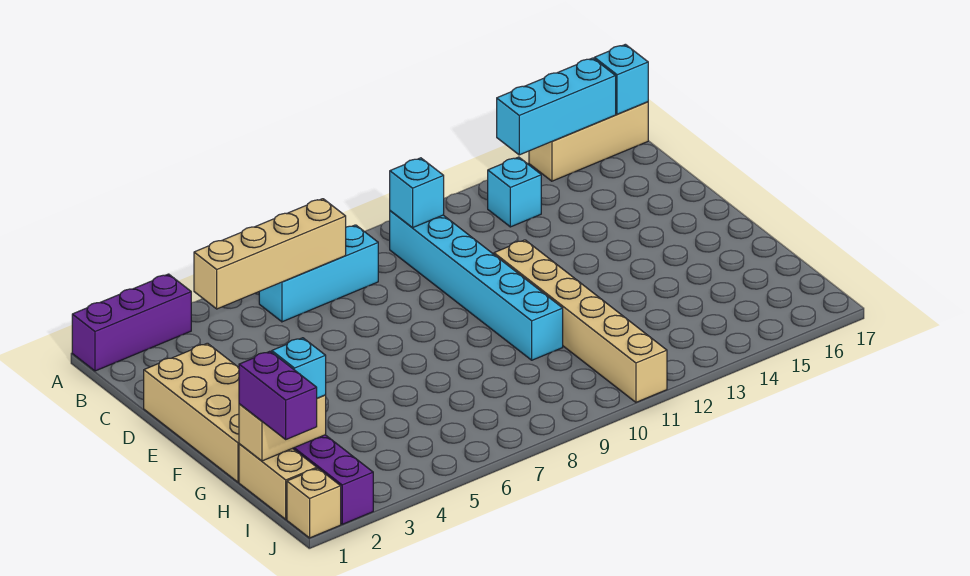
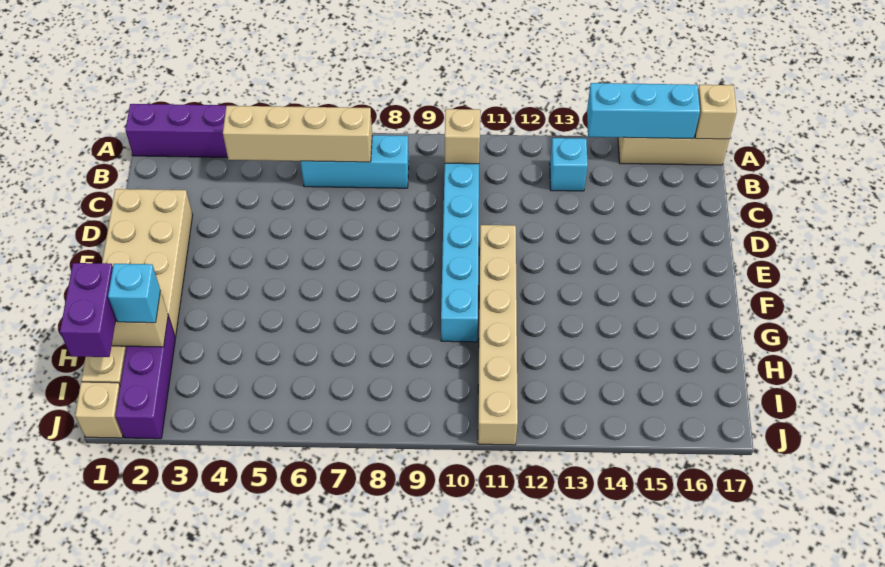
cyan brick A17 level 2 -> tan brick A17 level 2
cyan brick B10 level 2 -> tan brick B10 level 2

